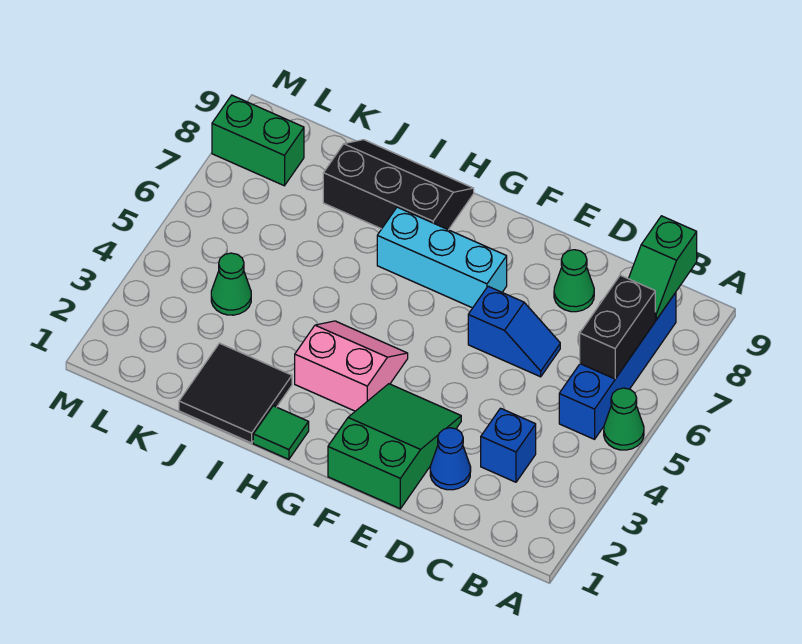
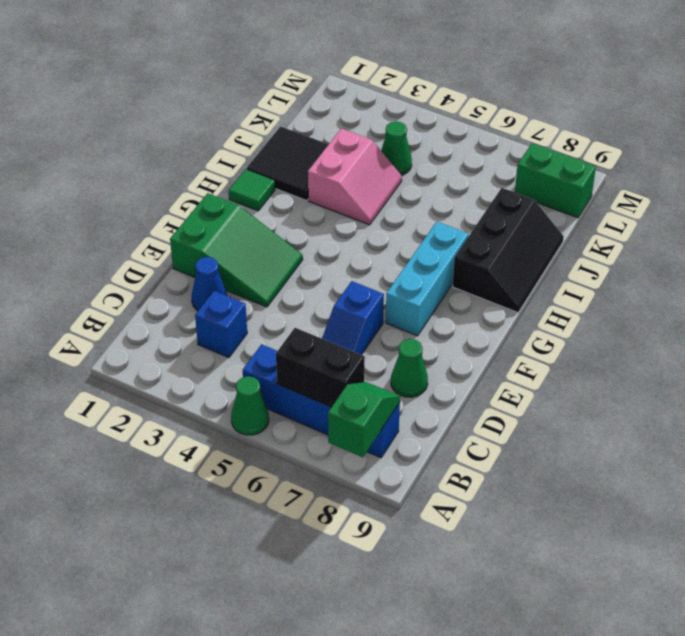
green slope B8:B9 level 2 top 9 -> green slope A8:B8 level 2 top A
pink slope G3:H4 level 1 top 3 -> pink slope I3:J4 level 1 top 3
green brick L8:M8 level 1 -> green brick L8:L9 level 1

